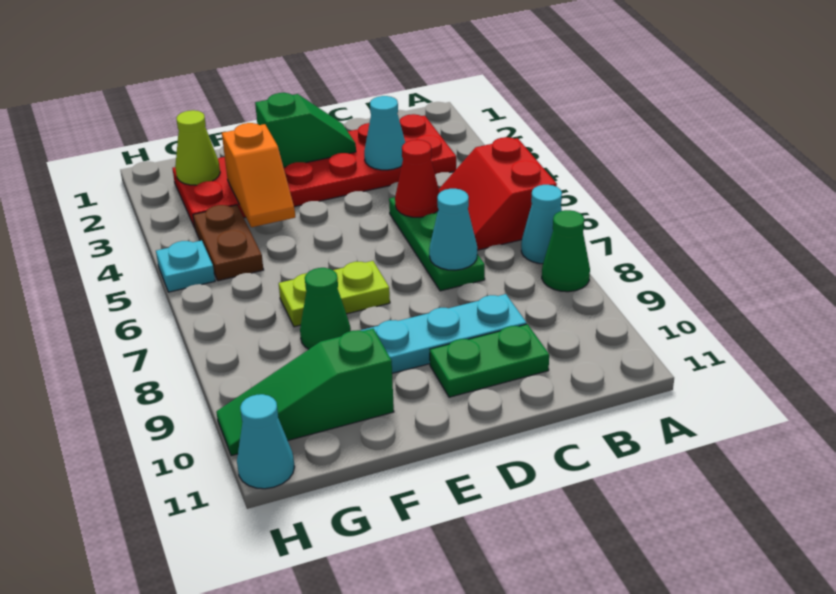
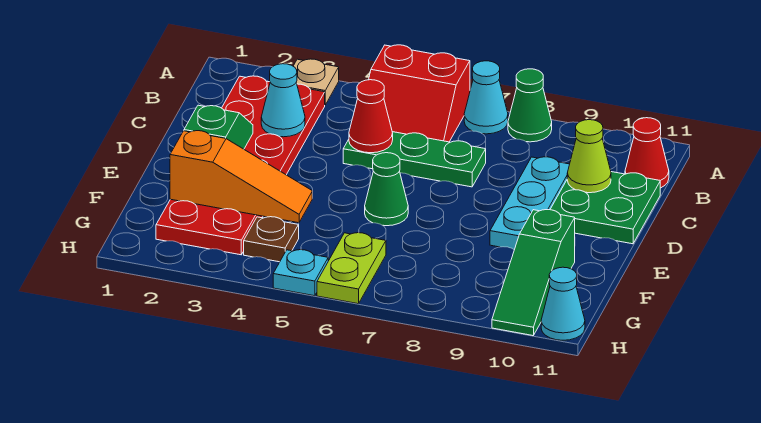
none -> tan plate A3 level 1
none -> red cone B11 level 1
cyan cone C7 level 2 -> none
green plate C10:D10 level 1 -> green plate C10:D11 level 1
lime plate E7:F7 level 1 -> lime plate G6:H6 level 1
orange slope F3:F4 level 2 top 3 -> orange slope F2:F4 level 2 top 2
green cone F8 level 1 -> green cone E6 level 1
lime cone G2 level 2 -> lime cone C10 level 2
brown plate G4:G5 level 1 -> brown plate G4 level 1

